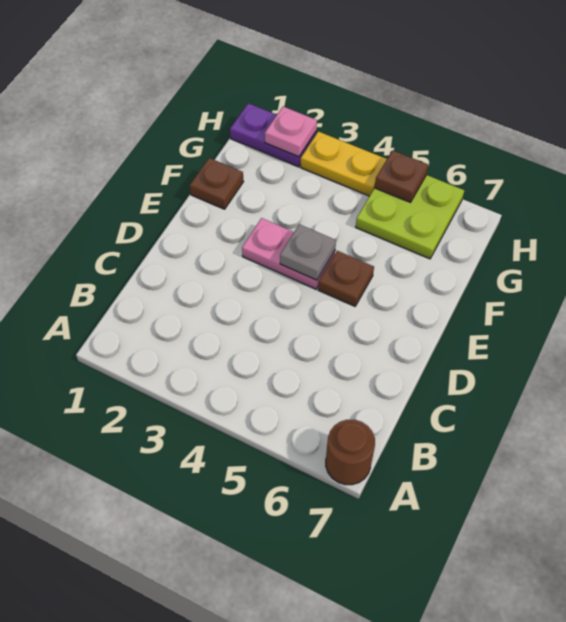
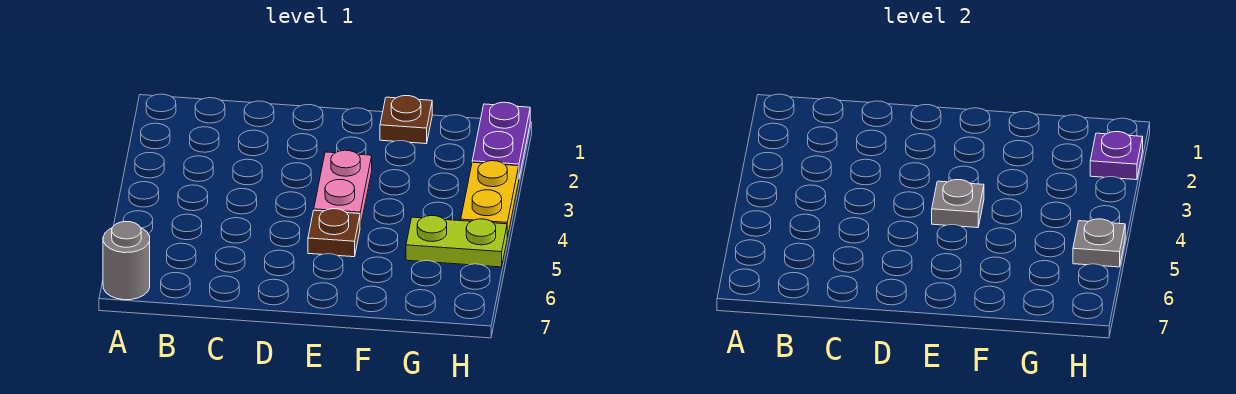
brown round brick A7 level 1 -> grey round brick A7 level 1
lime plate G5:H6 level 1 -> lime plate G5:H5 level 1
pink plate H2 level 2 -> purple plate H2 level 2
brown plate H5 level 2 -> grey plate H5 level 2

